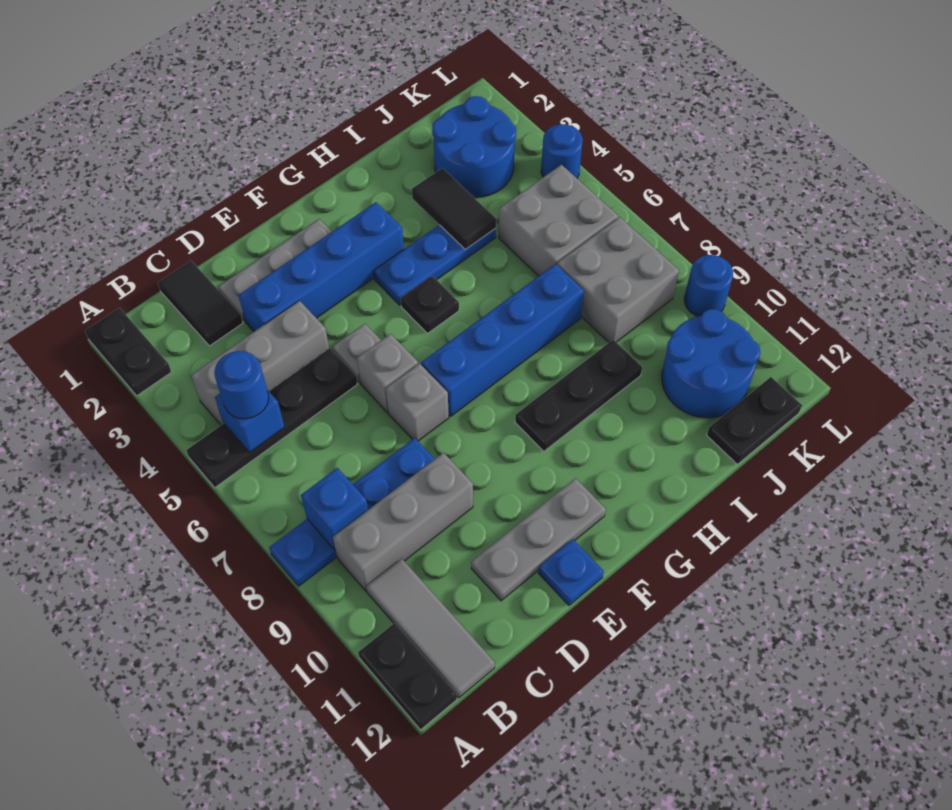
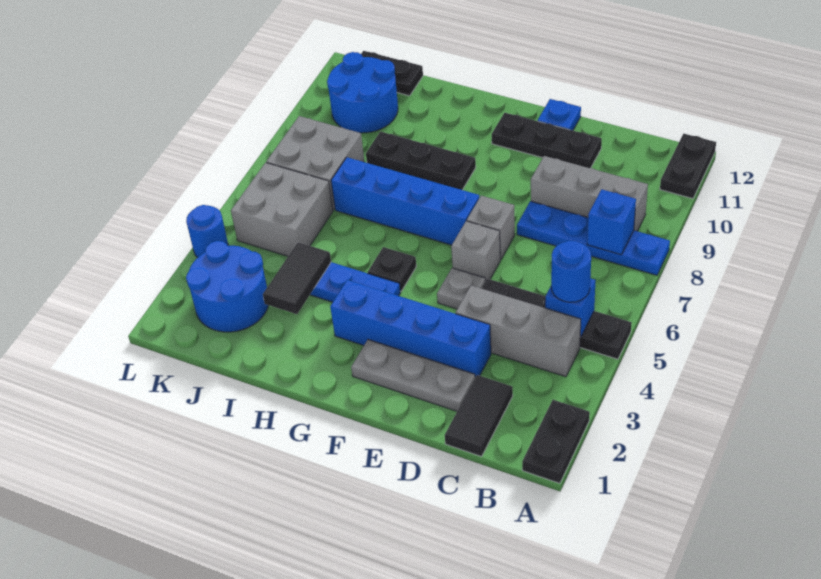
grey tile B10:B12 level 1 -> none
grey plate D11:F11 level 1 -> black plate D11:F11 level 1
blue round brick L9 level 1 -> none

